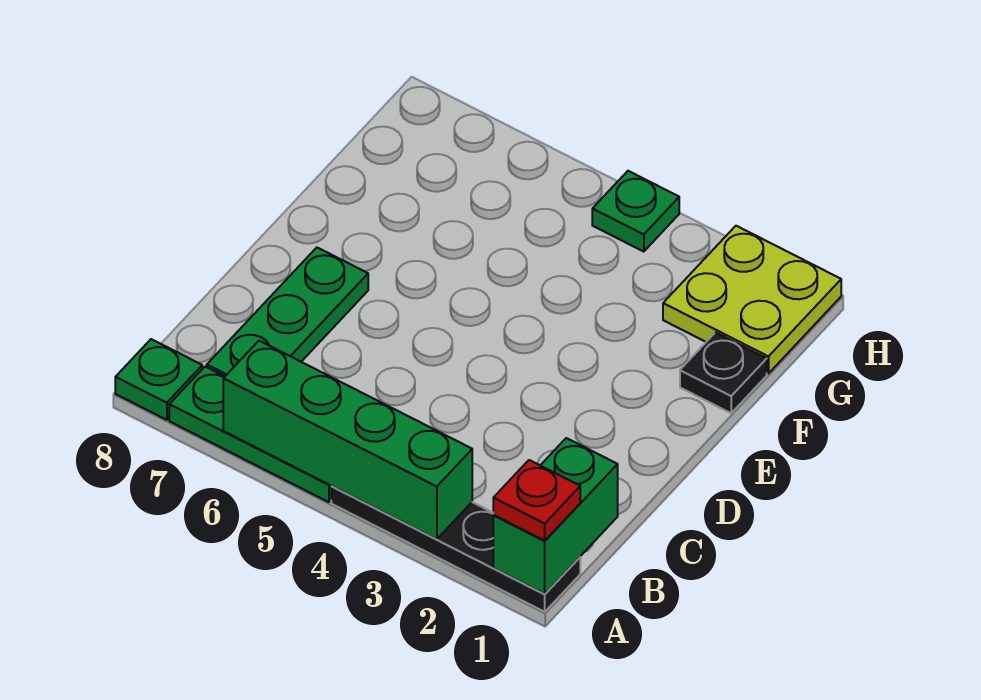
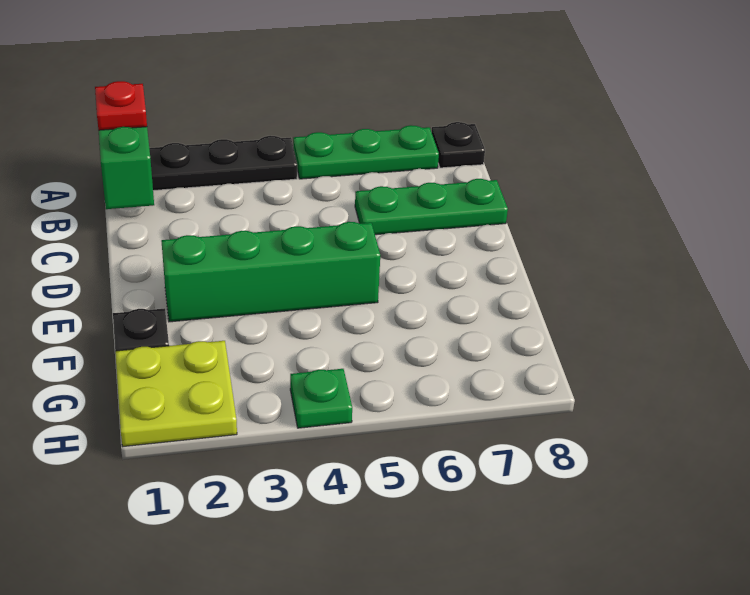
green brick A3:A6 level 2 -> green brick E2:E5 level 1
green plate A8 level 1 -> black plate A8 level 1
green plate B7:D7 level 1 -> green plate C6:C8 level 1

